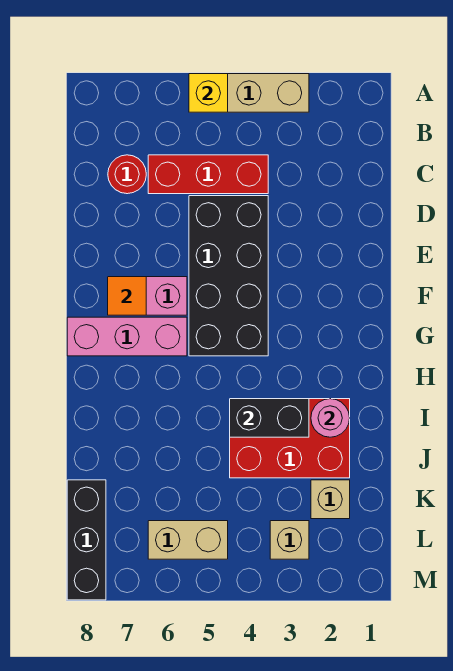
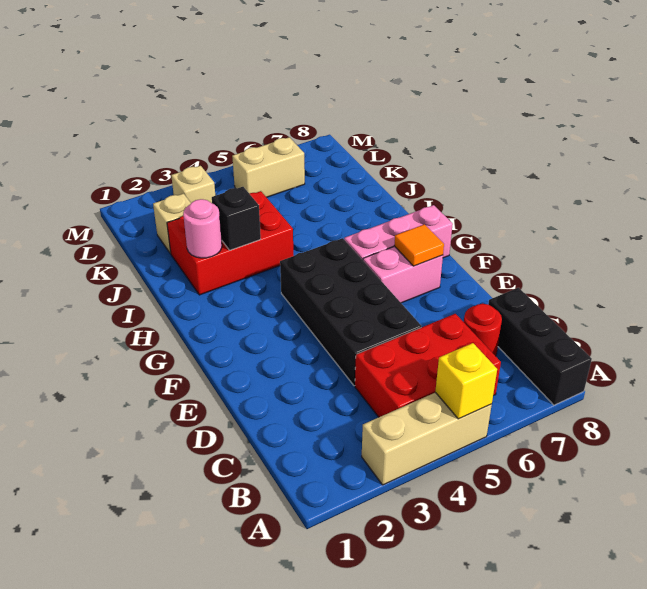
red brick C4:C6 level 1 -> red brick B4:C6 level 1
black brick I3:I4 level 2 -> black brick I3 level 2
black brick K8:M8 level 1 -> black brick A8:C8 level 1

